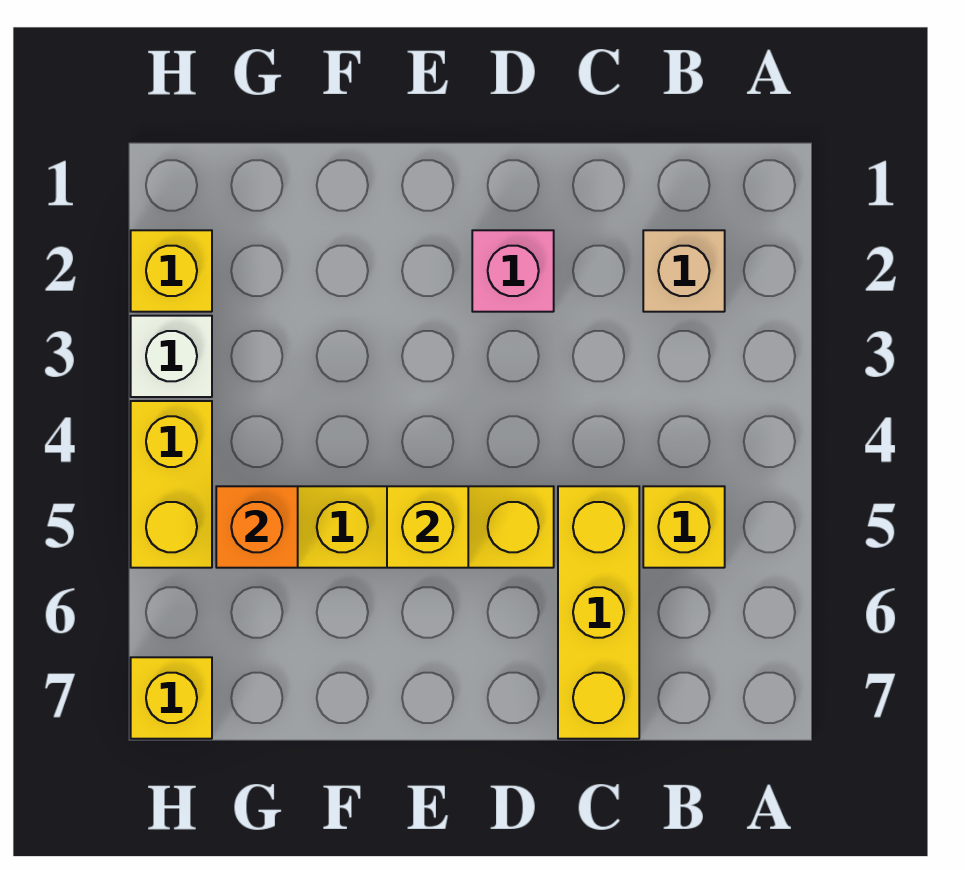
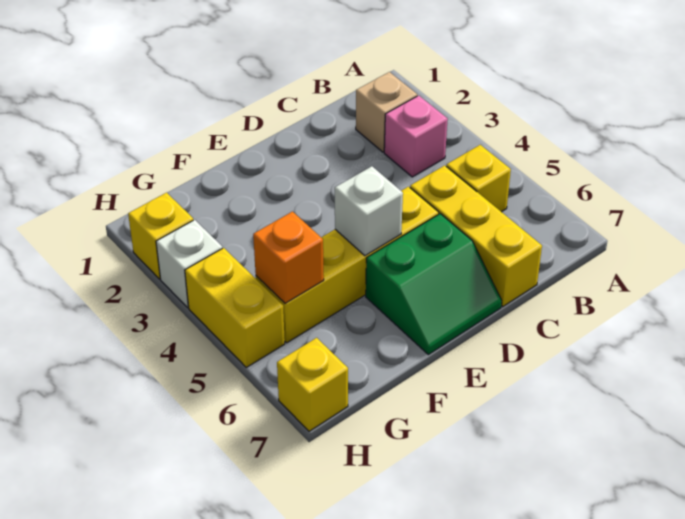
pink brick D2 level 1 -> pink brick B3 level 1
none -> green slope D6:E7 level 1 top 6
yellow brick E5 level 2 -> white brick E5 level 2

